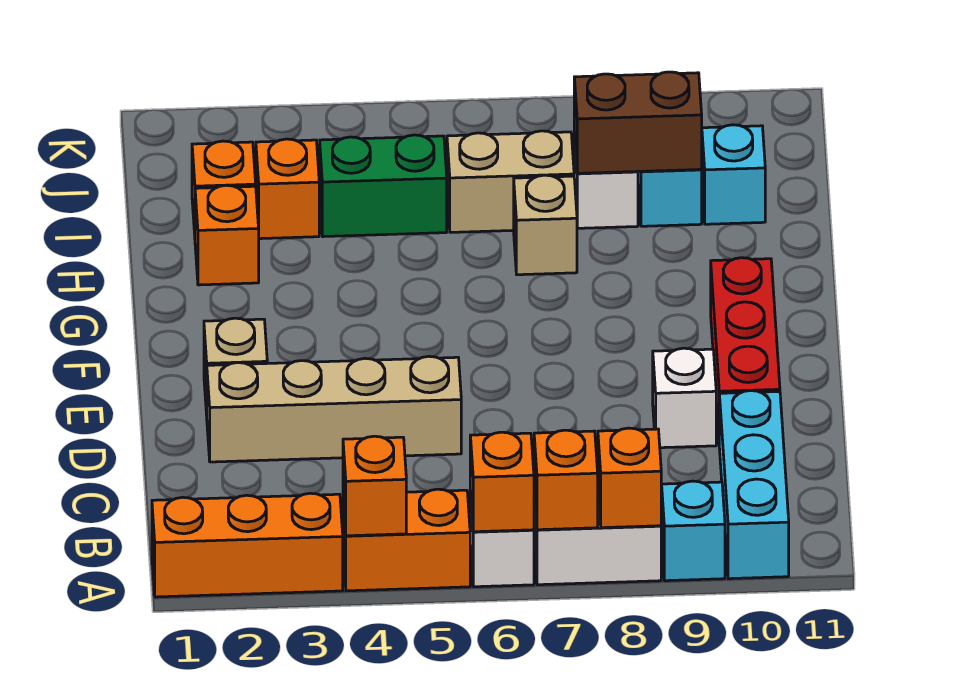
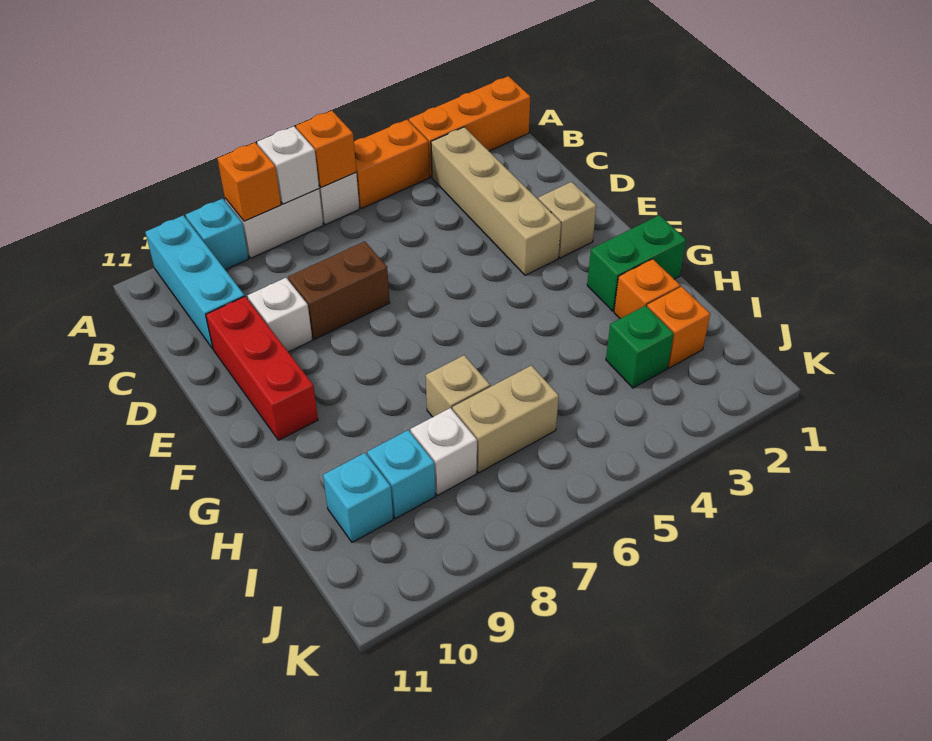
orange brick A4 level 2 -> none
orange brick A7 level 2 -> white brick A7 level 2
tan brick D2:D5 level 1 -> tan brick B3:E3 level 1
orange brick I3 level 1 -> green brick I3 level 1
green brick I4:I5 level 1 -> green brick G1:G2 level 1
brown brick I8:I9 level 2 -> brown brick D7:D8 level 1

